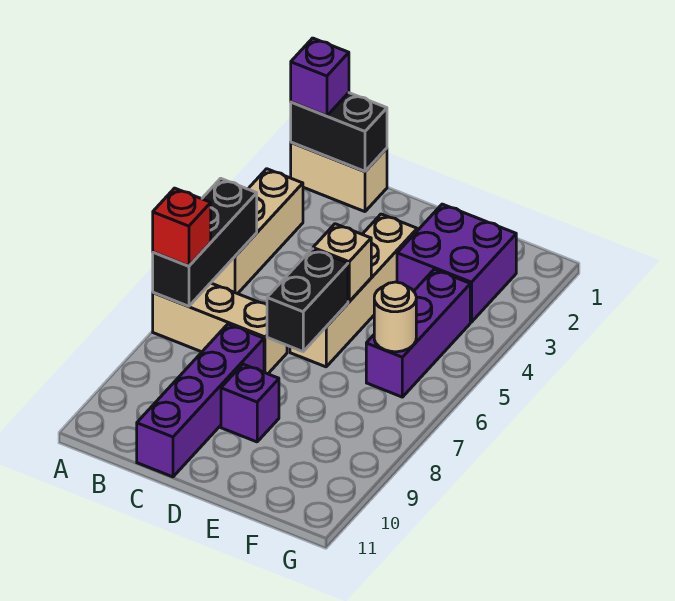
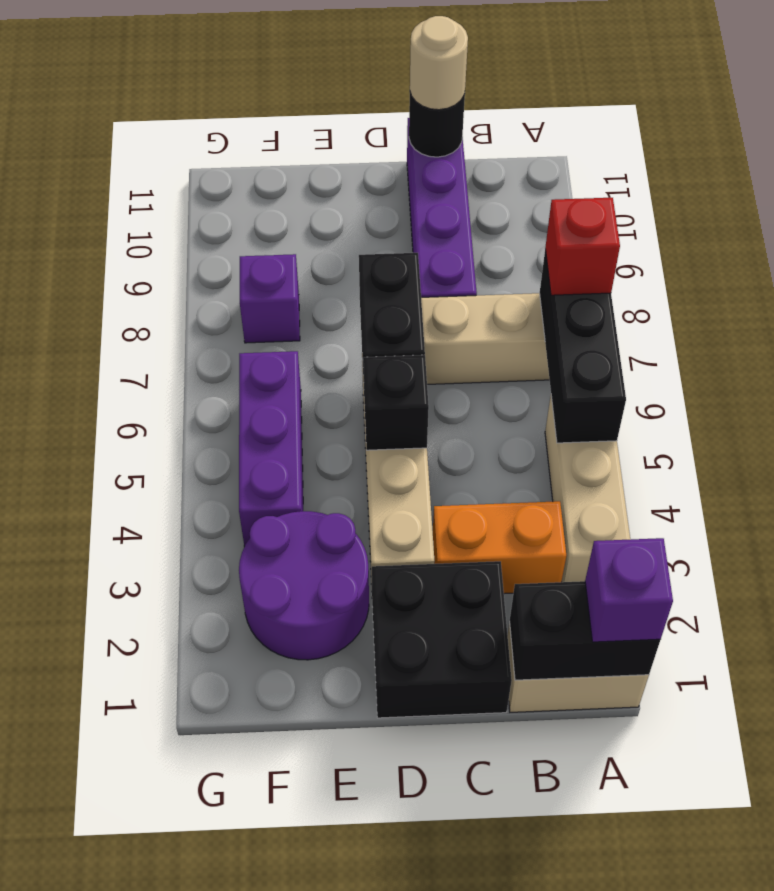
none -> orange brick B3:C3 level 1
none -> black brick C1:D2 level 1
none -> black round brick C11 level 2
tan brick D5 level 2 -> black brick D5 level 2
purple brick D9 level 1 -> purple brick F8 level 1
purple brick E2:F3 level 1 -> purple round brick E2:F3 level 1
tan round brick F6 level 2 -> tan round brick C11 level 3

